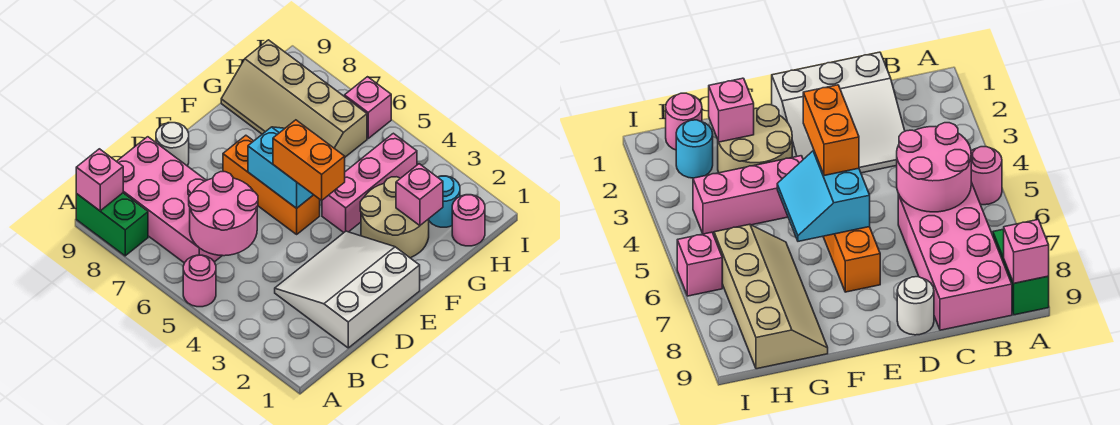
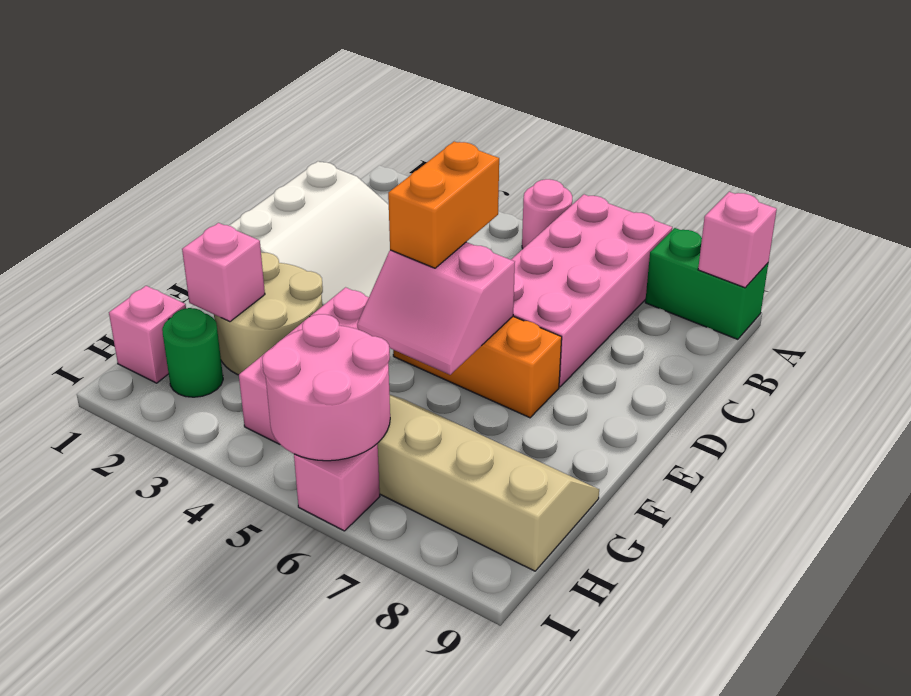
pink round brick B5:C6 level 2 -> pink round brick H5:I6 level 2
pink brick B6:C9 level 1 -> pink brick A6:D7 level 1
white round brick D9 level 1 -> none
orange brick E4:E5 level 3 -> orange brick D5:E5 level 3
cyan slope E5:F6 level 2 top E -> pink slope E5:F6 level 2 top E
pink round brick H1 level 1 -> pink brick H1 level 1
cyan round brick H2 level 1 -> green round brick H2 level 1

